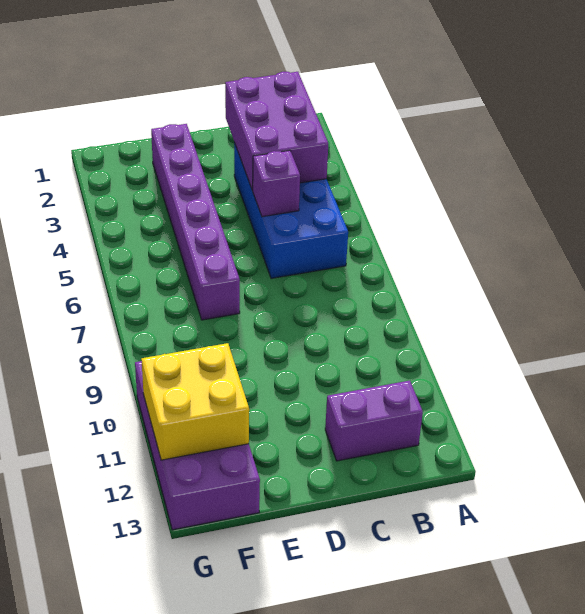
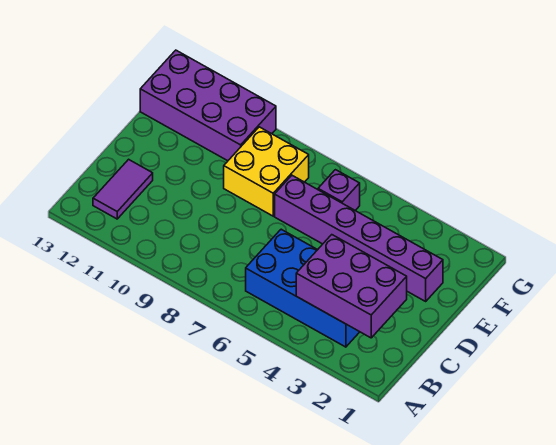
purple brick B12:C12 level 1 -> purple tile B12:C12 level 1
purple brick C5 level 2 -> purple brick F6 level 1
yellow brick F11:G12 level 2 -> yellow brick E8:F9 level 1

